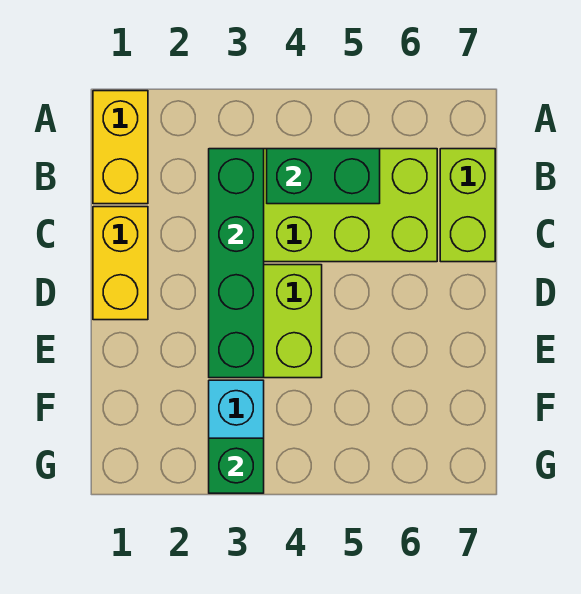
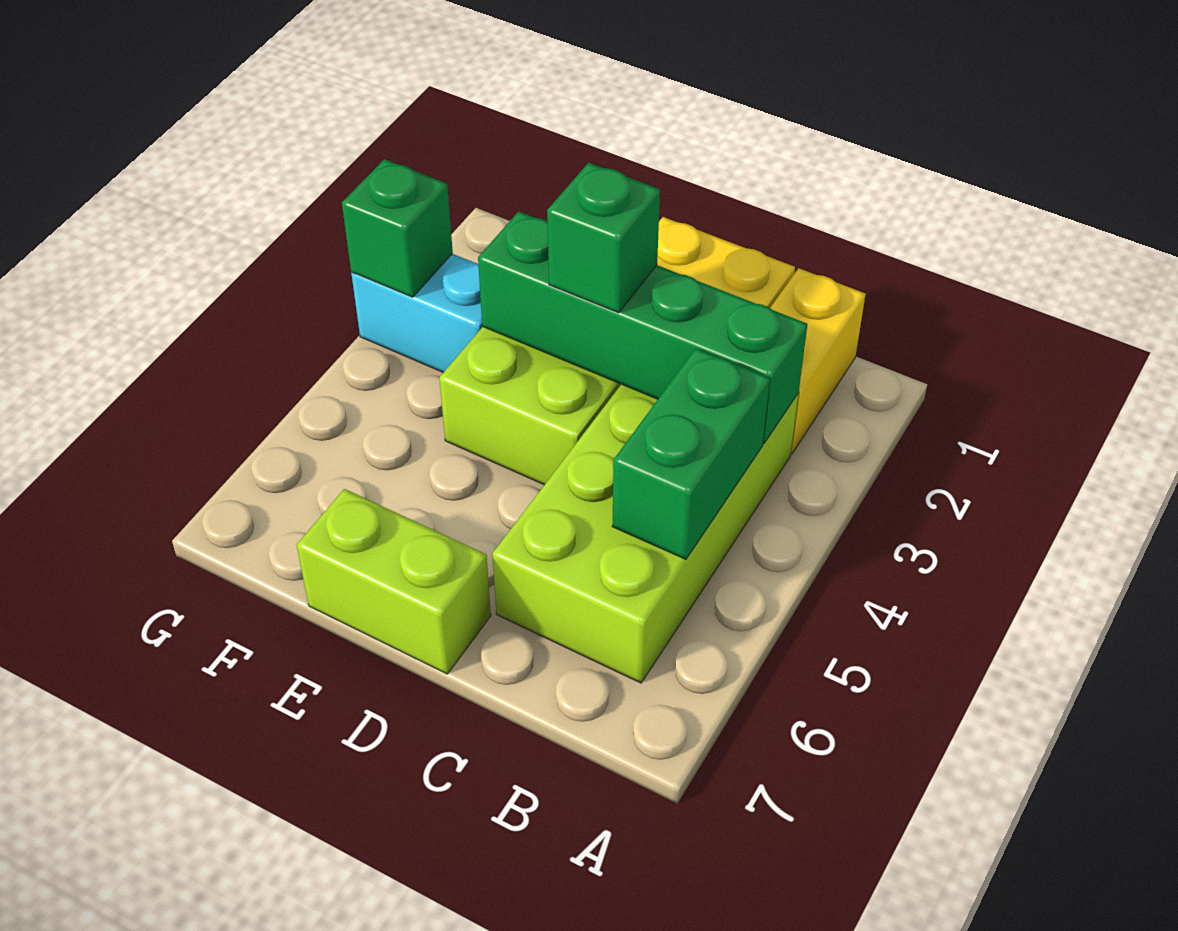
yellow brick A1:B1 level 1 -> yellow brick B1:B2 level 1
lime brick B7:C7 level 1 -> lime brick D7:E7 level 1
none -> green brick D3 level 3

